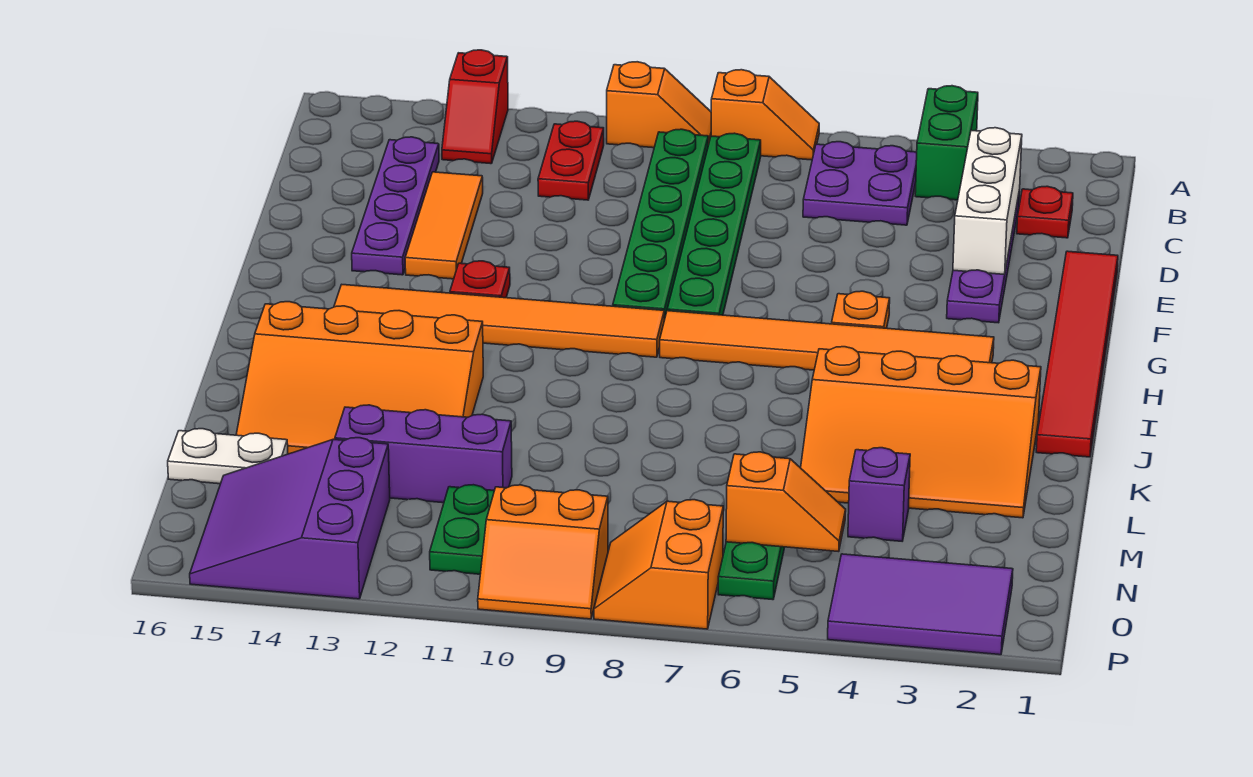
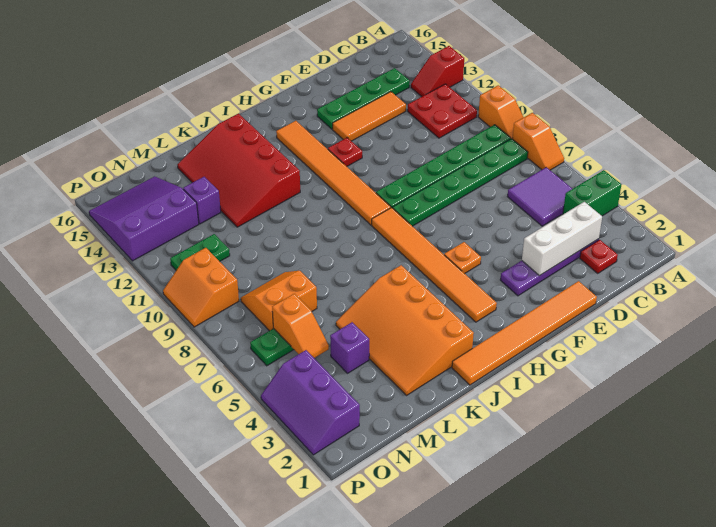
purple plate B5:C6 level 1 -> purple tile B5:C6 level 1
red plate B11:C11 level 1 -> red plate B11:C12 level 1
purple plate C14:F14 level 1 -> green plate C14:F14 level 1
red tile E1:J1 level 1 -> orange tile E1:J1 level 1
orange slope J12:L15 level 1 top J -> red slope J12:L15 level 1 top J
purple brick M11:M13 level 1 -> purple brick M13 level 1
white plate M15:M16 level 1 -> none
purple tile O2:P4 level 1 -> purple slope O2:P4 level 1 top O
orange slope O7:P8 level 1 top 7 -> orange slope M7:N8 level 1 top 7

